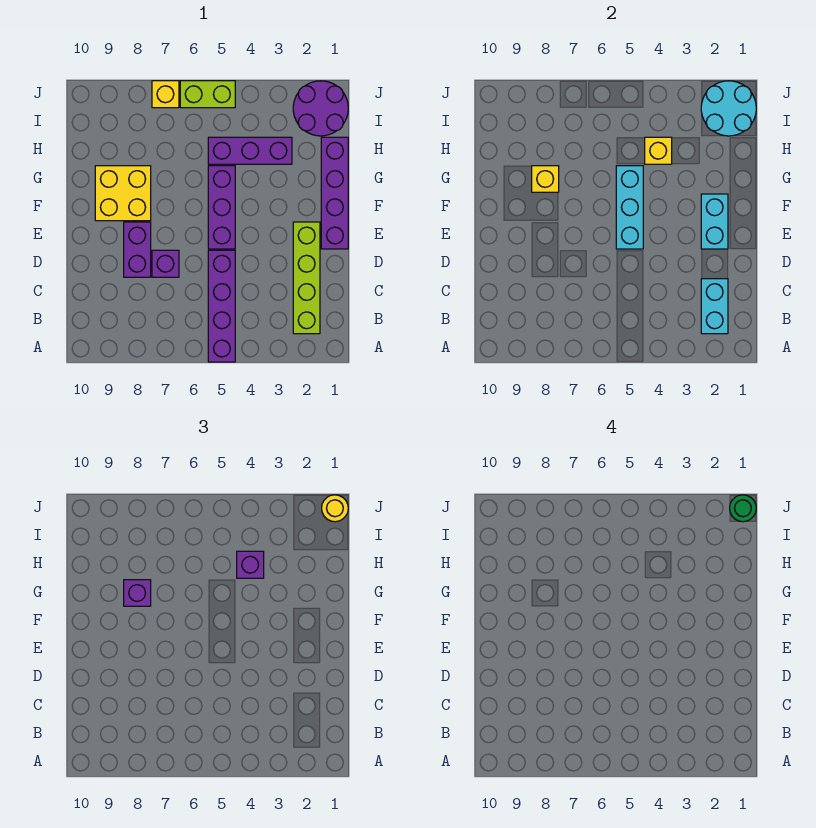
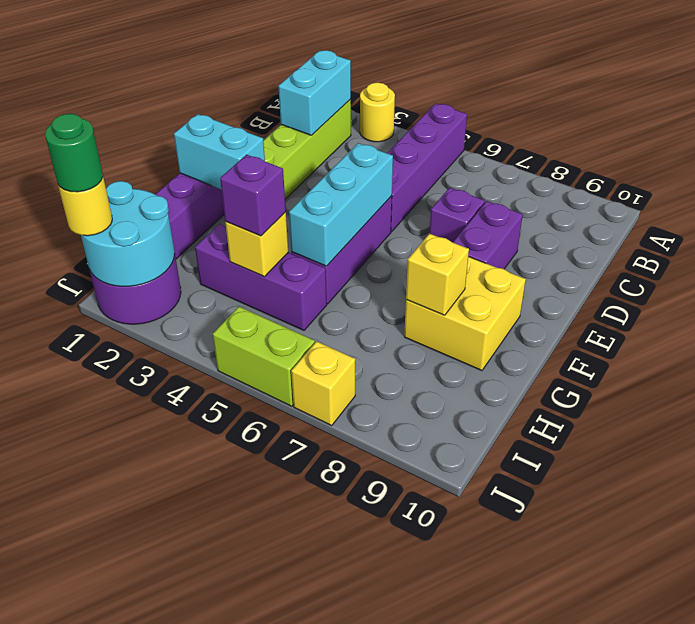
none -> yellow round brick A3 level 1
cyan brick E2:F2 level 2 -> cyan brick F1:F2 level 2
purple brick G8 level 3 -> none

